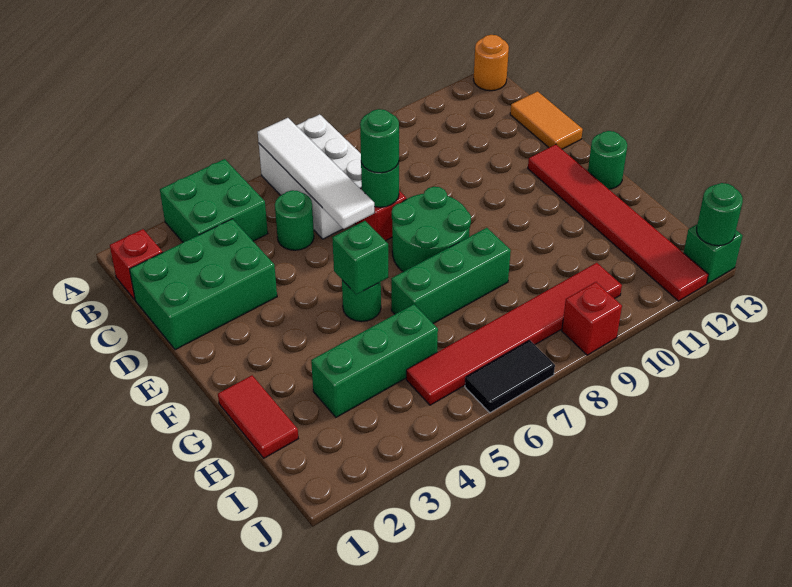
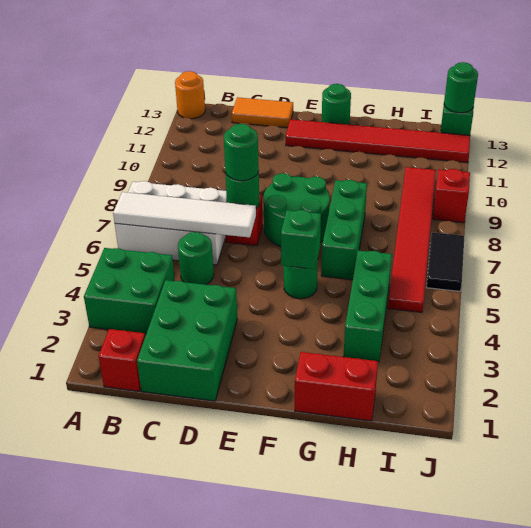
red tile G1:H1 level 1 -> red brick G1:H1 level 1

